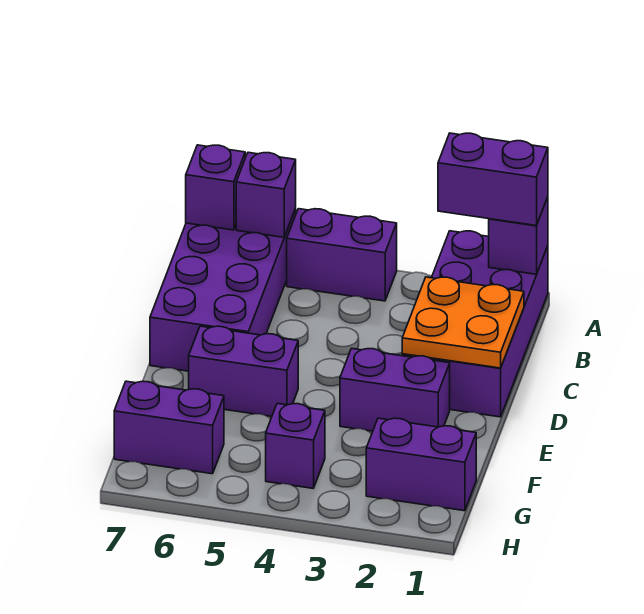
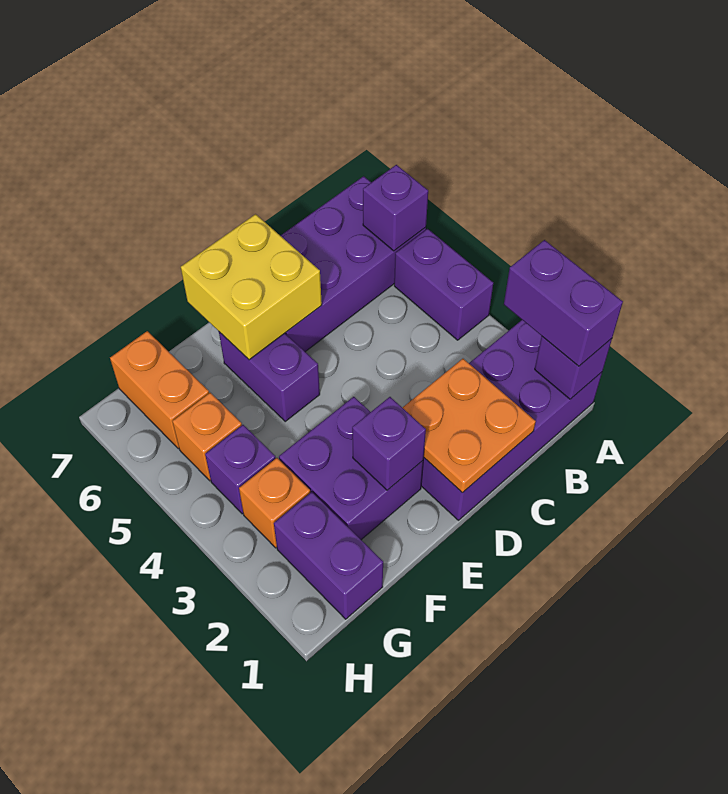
purple brick A7 level 2 -> purple brick E2 level 2
none -> yellow brick D6:E7 level 2
purple brick E2:E3 level 1 -> purple brick E2:F3 level 1
none -> orange brick G3 level 1
none -> orange brick G5 level 1
purple brick G6:G7 level 1 -> orange brick G6:G7 level 1

